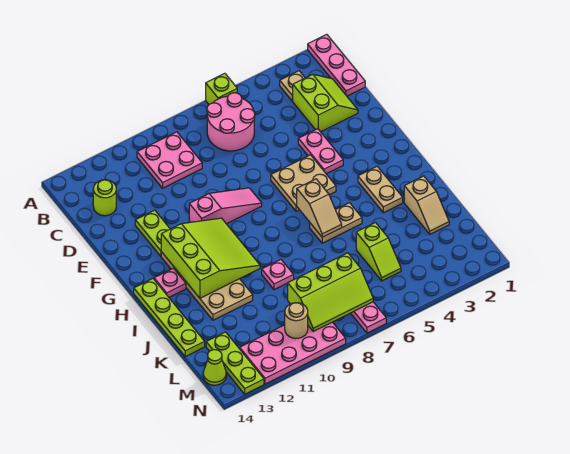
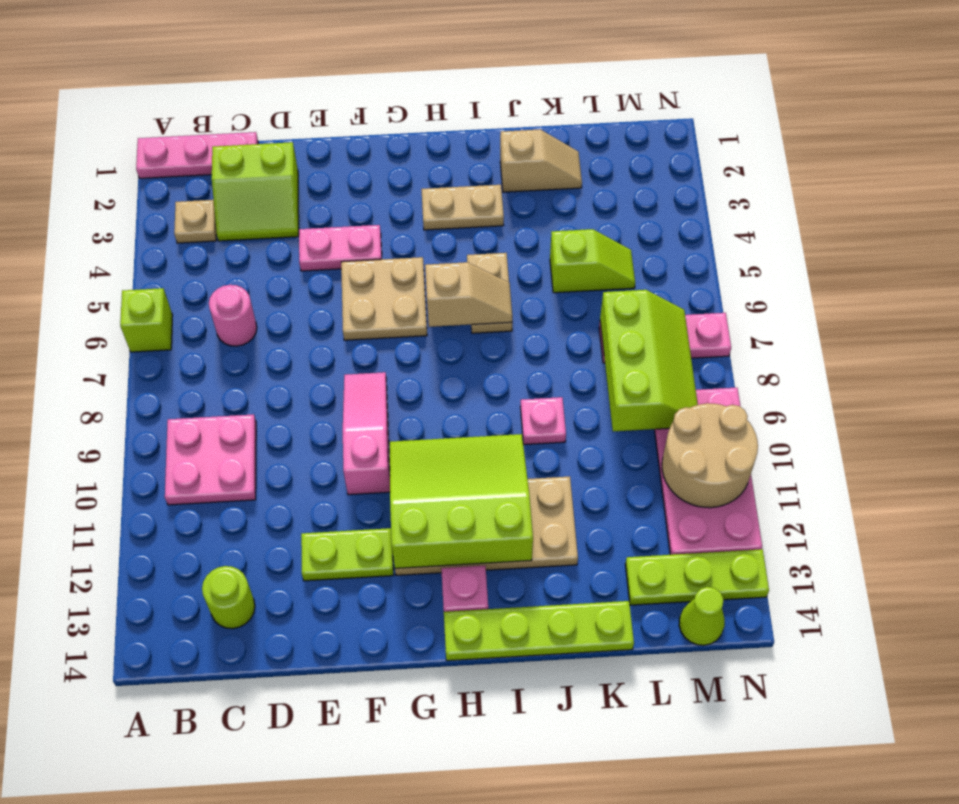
pink round brick B6:C7 level 1 -> pink round brick C6 level 1
lime slope C2:D3 level 1 top 3 -> lime slope C2:D3 level 1 top 2
tan round brick M10 level 2 -> tan round brick M10:N11 level 2

